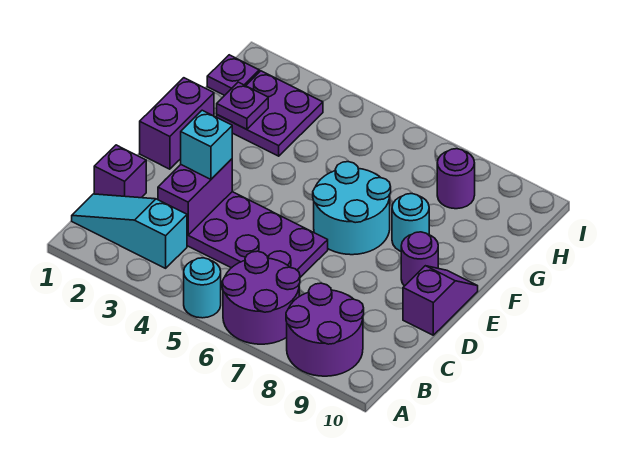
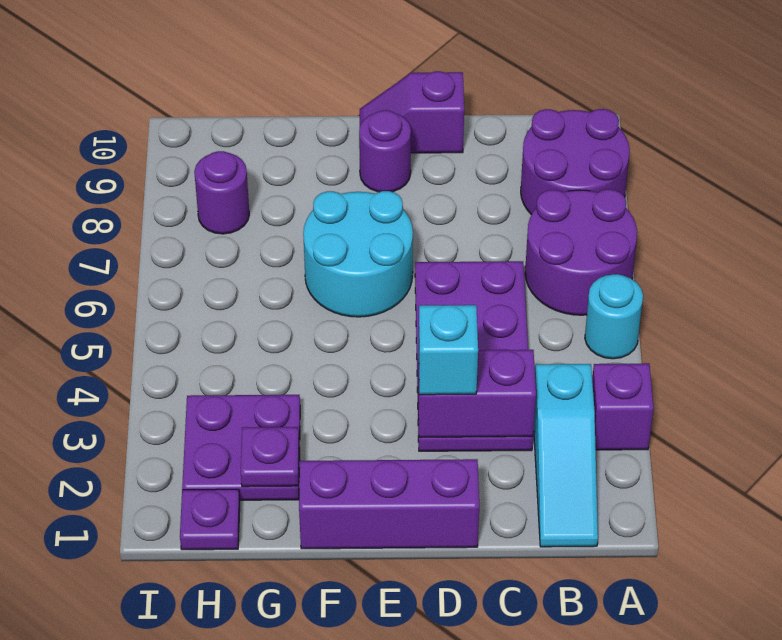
purple brick C1 level 1 -> purple brick A3 level 1
purple brick E1:F1 level 1 -> purple brick D1:F1 level 1
cyan round brick F8 level 1 -> none

